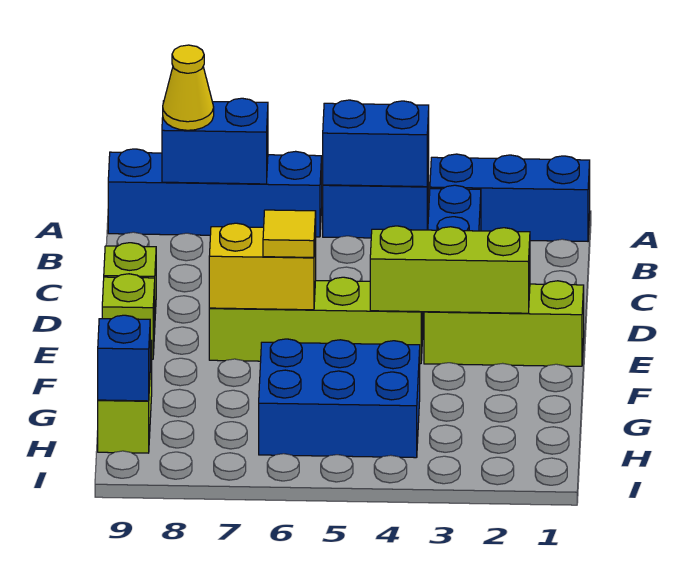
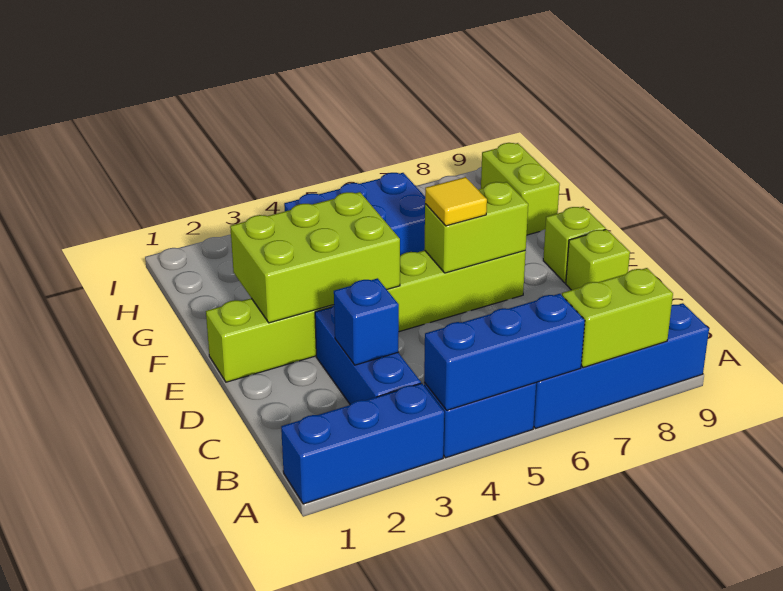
blue brick A4:A5 level 2 -> blue brick A4:A6 level 2
blue brick A7:A8 level 2 -> lime brick A7:A8 level 2
yellow cone A8 level 3 -> none
lime brick E2:E4 level 2 -> lime brick E2:F4 level 2
yellow brick E6:E7 level 2 -> lime brick E6:E7 level 2
blue brick H9 level 2 -> blue brick C3 level 2

